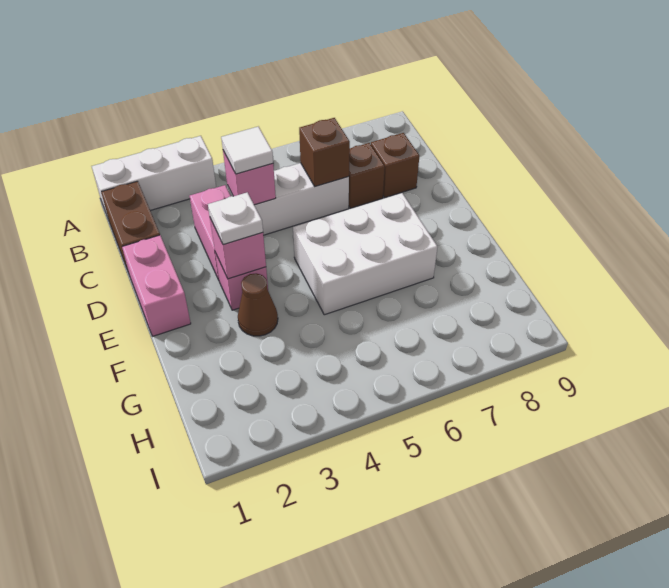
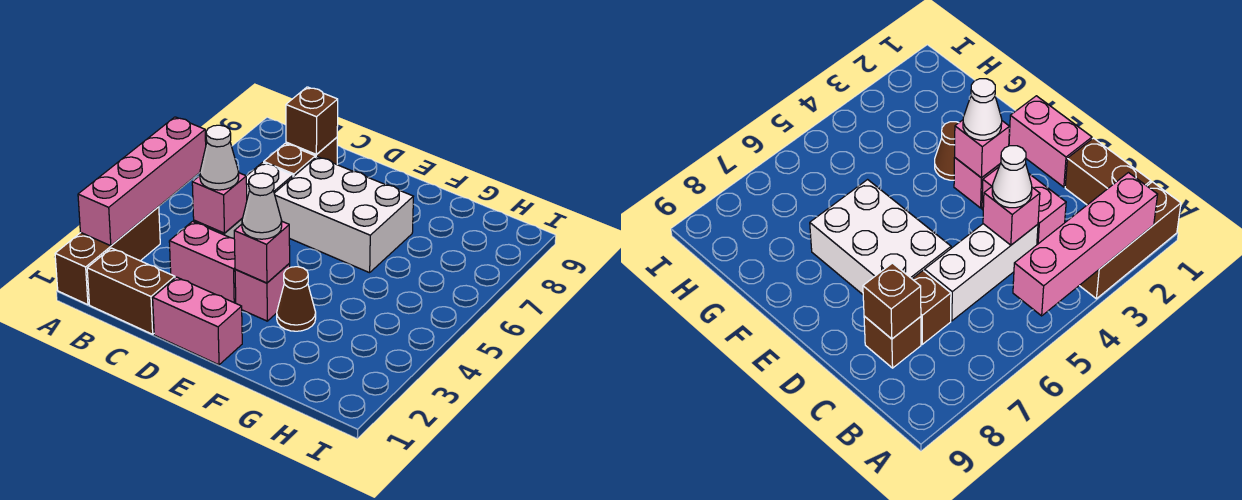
white brick A1:A3 level 1 -> brown brick A1:A3 level 1
none -> pink brick A2:A5 level 2
white tile C4 level 3 -> white cone C4 level 3
brown brick C6 level 2 -> brown brick C8 level 2
white plate E3 level 3 -> white cone E3 level 3
white brick E5:F7 level 1 -> white brick D6:F7 level 1

